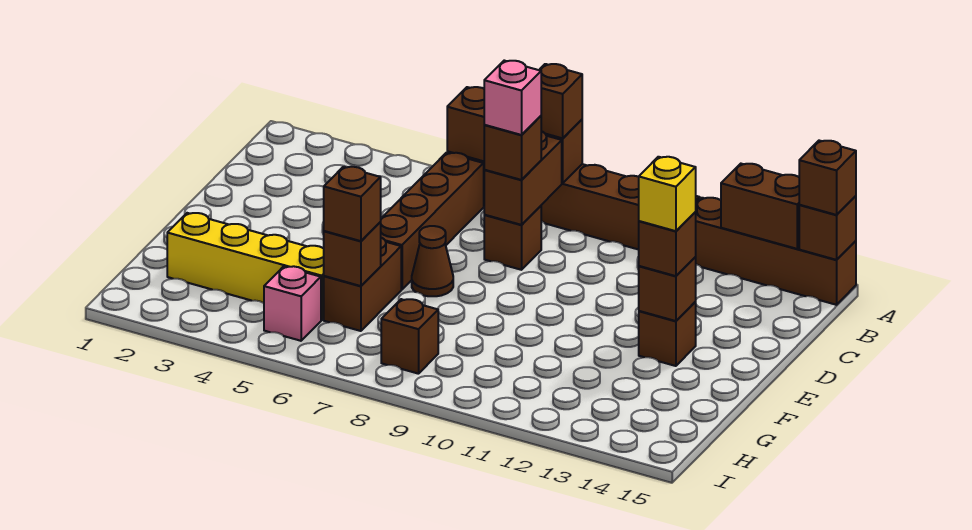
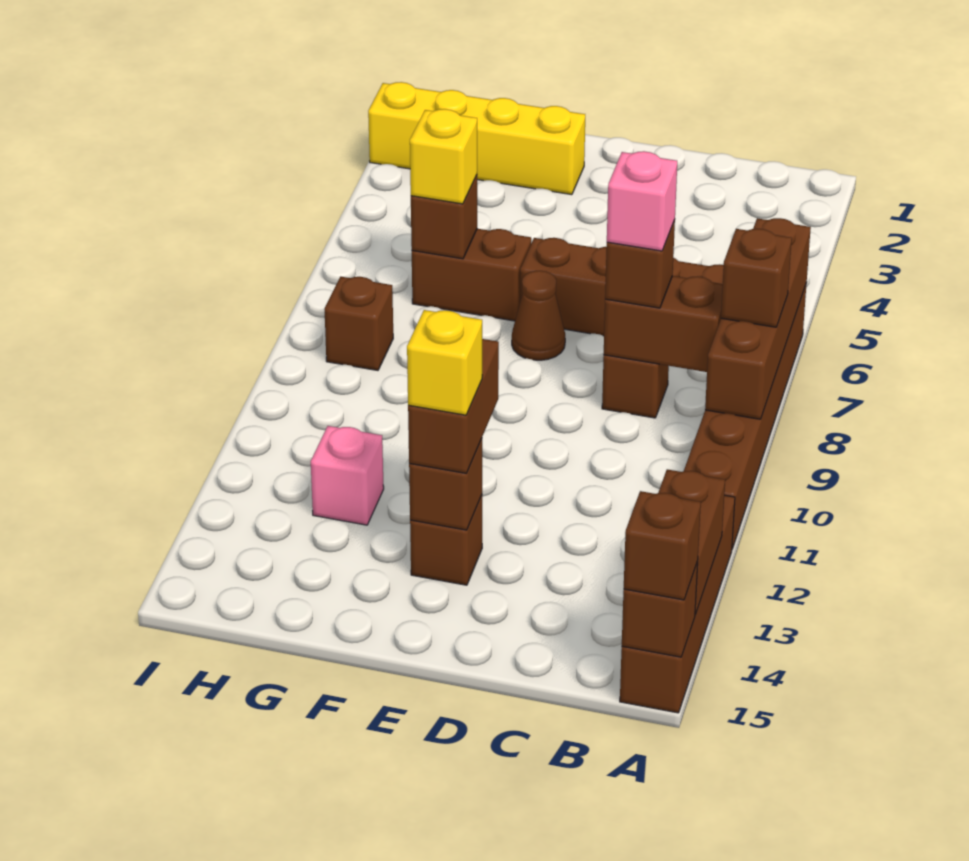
brown brick A6:A8 level 2 -> brown brick A6:A9 level 2
brown brick E13 level 3 -> brown brick E12:E13 level 3
yellow brick G2:G5 level 1 -> yellow brick F2:I2 level 1
brown brick G6 level 3 -> yellow brick G6 level 3
pink brick H5 level 1 -> pink brick G12 level 1

